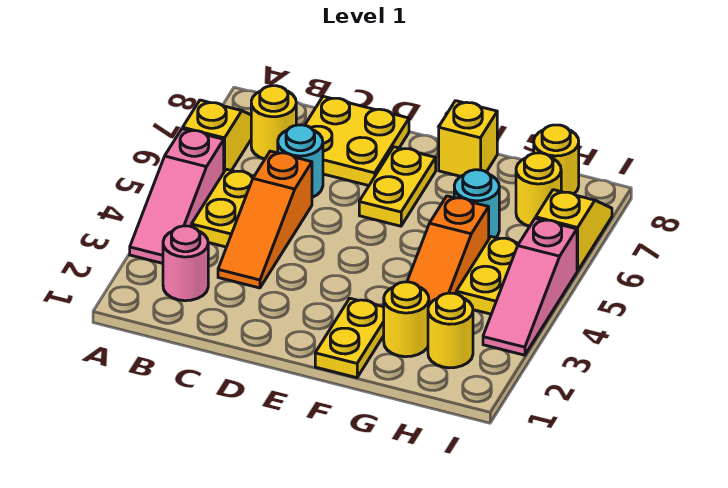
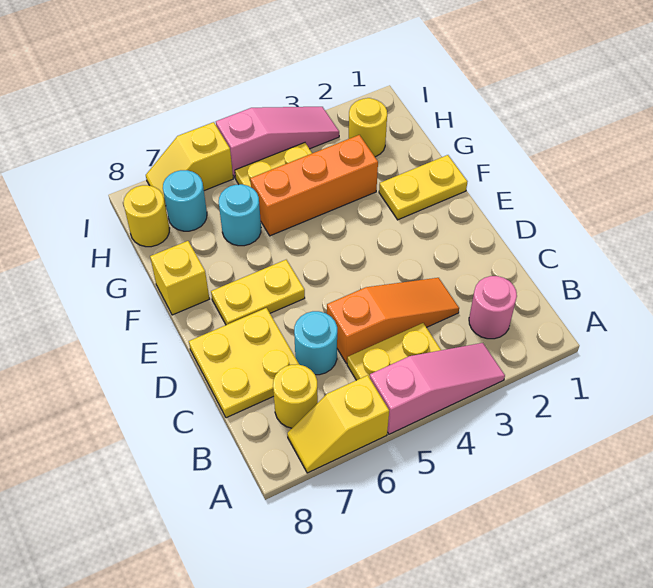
yellow round brick G2 level 1 -> none
orange slope G3:G5 level 1 top 5 -> orange brick G3:G5 level 1
yellow round brick H7 level 1 -> cyan round brick H7 level 1

